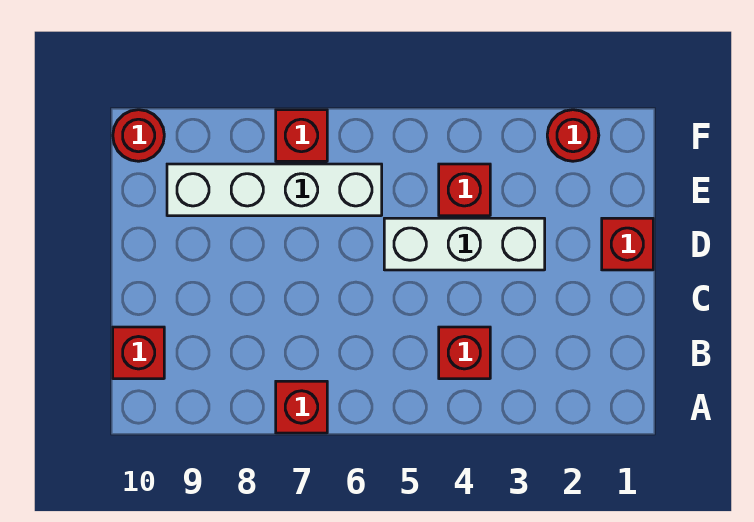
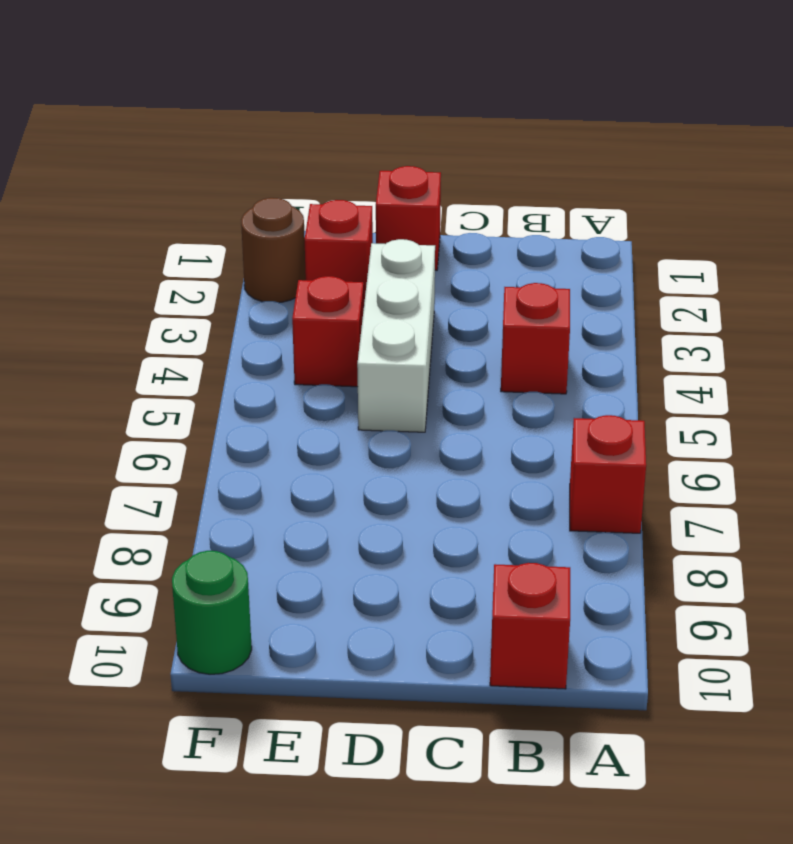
white brick E6:E9 level 1 -> none
red round brick F2 level 1 -> brown round brick F2 level 1
red brick F7 level 1 -> red brick E2 level 1
red round brick F10 level 1 -> green round brick F10 level 1

